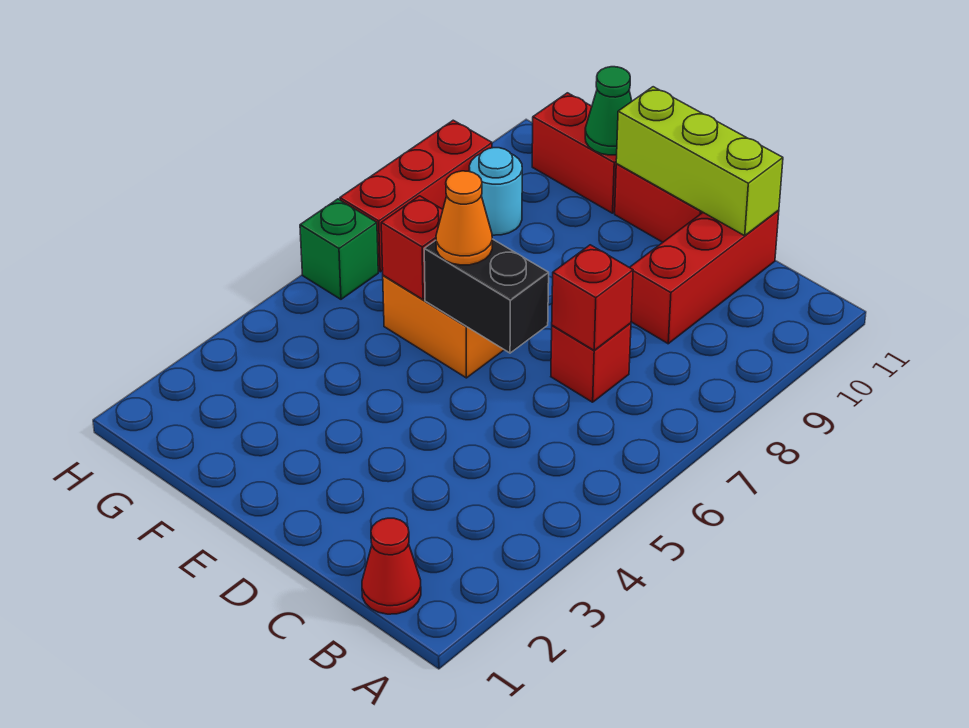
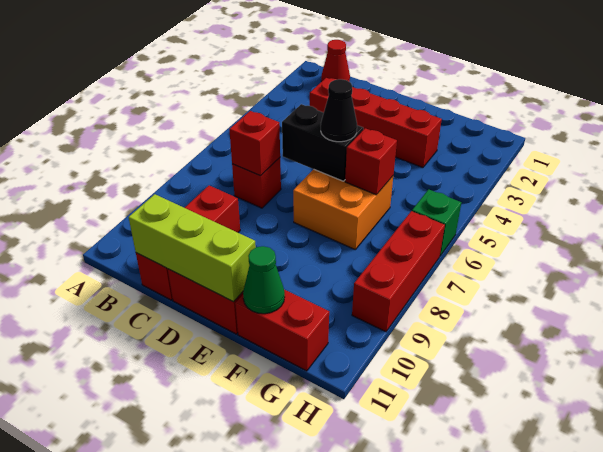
none -> red brick C3:F3 level 1
orange cone E6 level 3 -> black cone E6 level 3
cyan round brick G9 level 1 -> none

